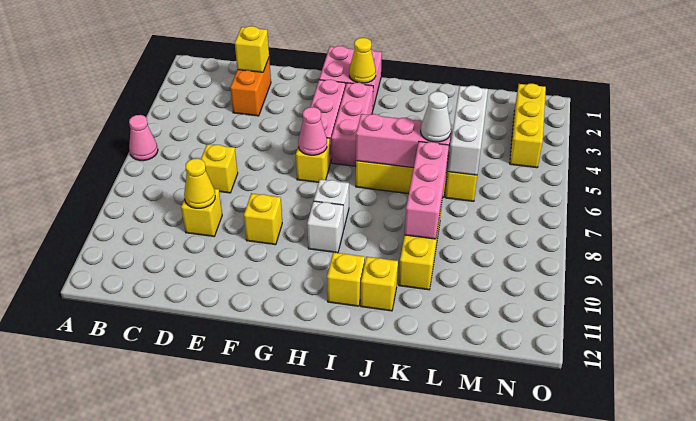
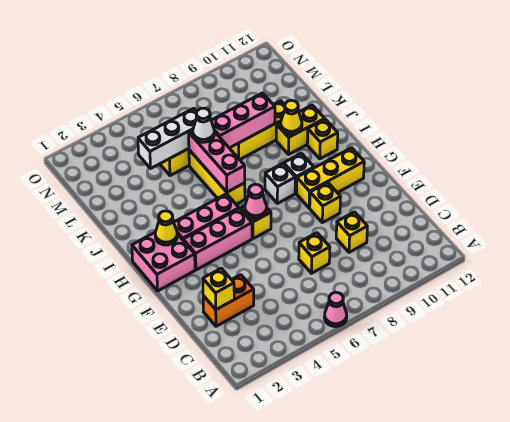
yellow cone D9 level 2 -> yellow cone J10 level 2
yellow brick J11 level 1 -> yellow brick J10:J11 level 1
yellow brick N2:N4 level 1 -> yellow brick G9:G11 level 1

